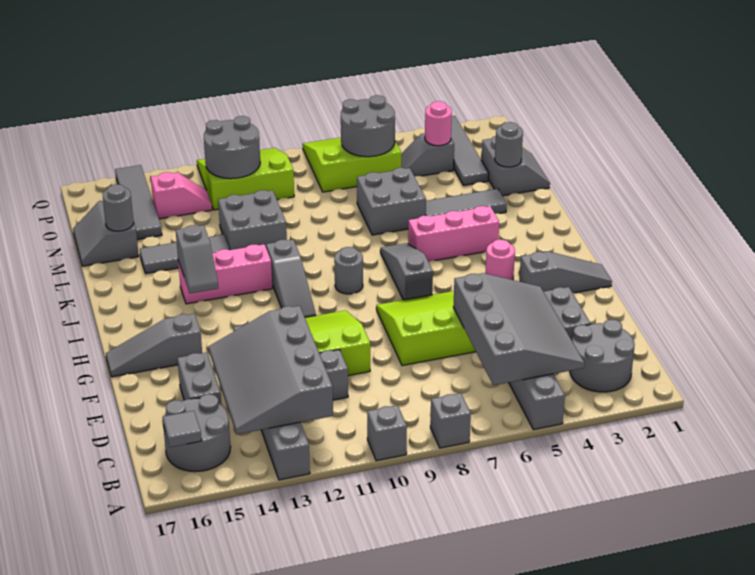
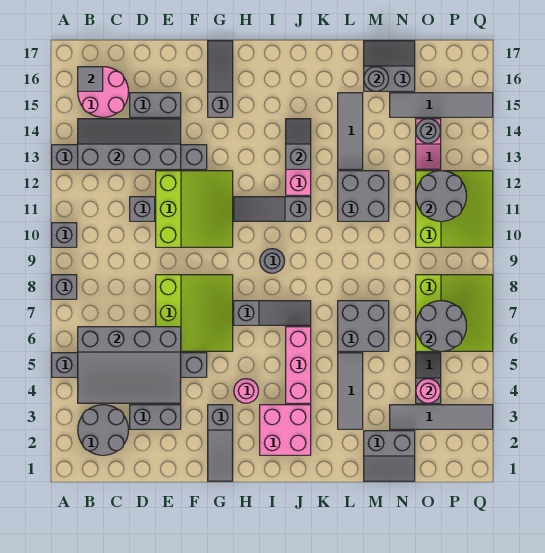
grey slope B12:E14 level 2 top 12 -> grey slope B13:E14 level 2 top 13
grey round brick B15:C16 level 1 -> pink round brick B15:C16 level 1
none -> pink brick I2:J3 level 1
grey slope I14:J14 level 2 top J -> grey slope J13:J14 level 2 top 13
grey round brick M2 level 2 -> grey round brick O14 level 2

